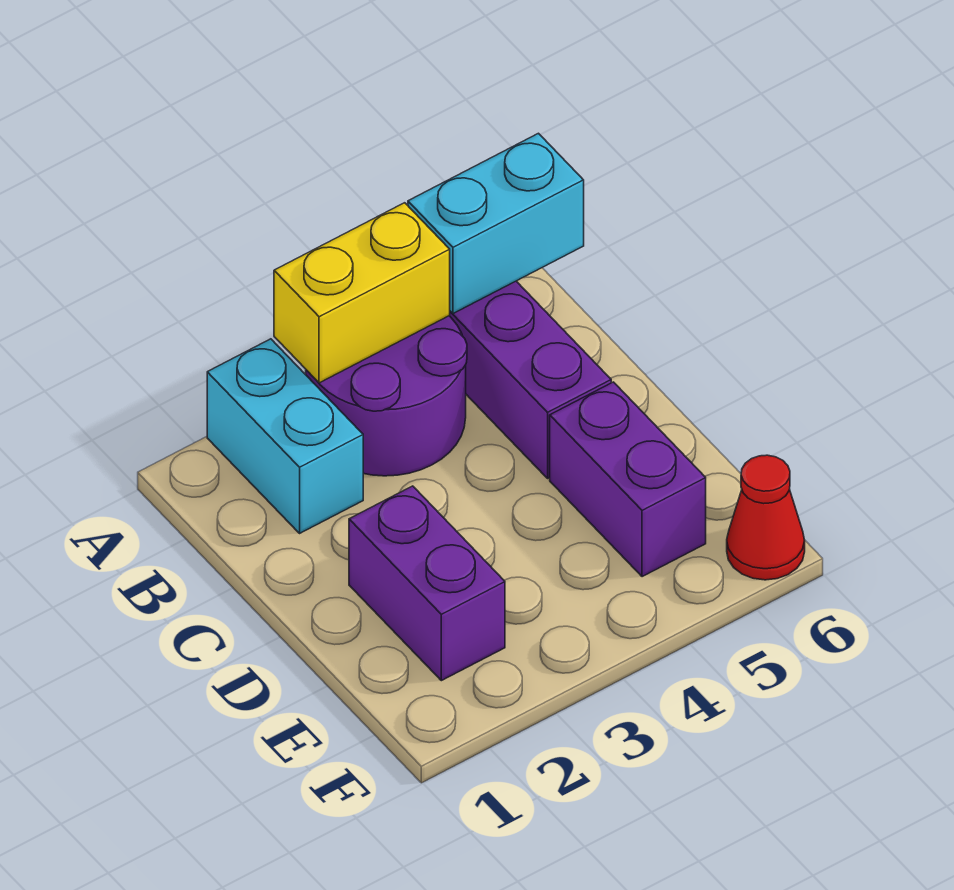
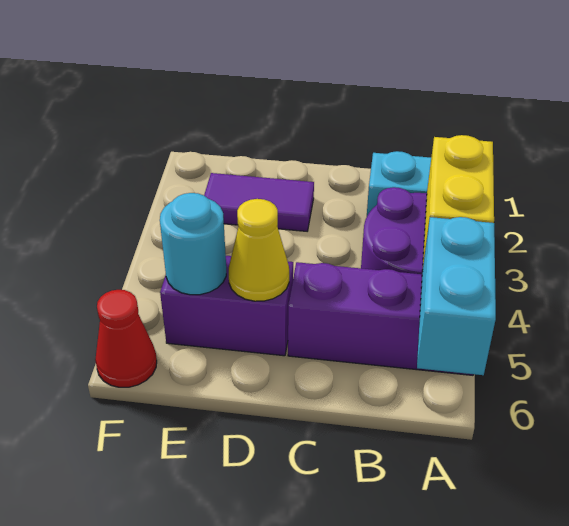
purple brick D2:E2 level 1 -> purple tile D2:E2 level 1
none -> yellow cone D5 level 2
none -> cyan round brick E5 level 2

